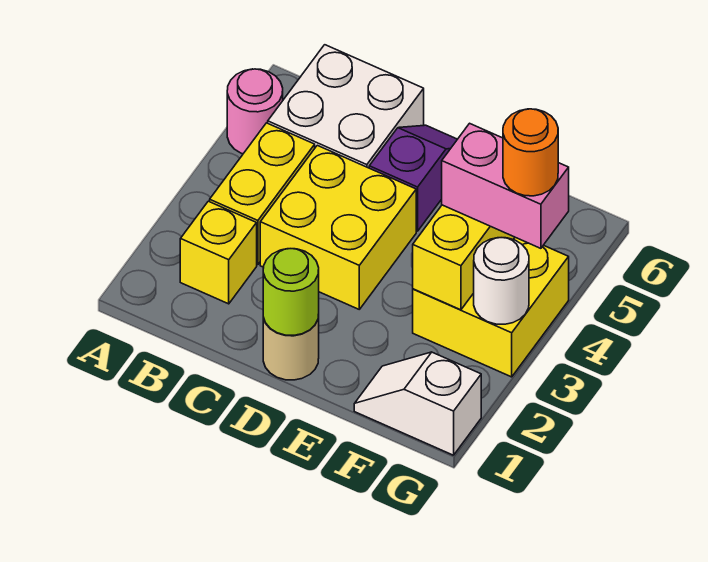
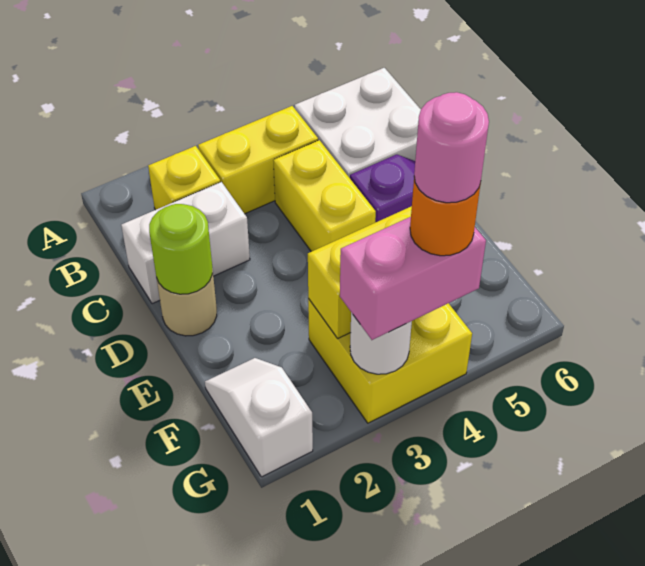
pink round brick A5 level 1 -> pink round brick G4 level 5
none -> white brick C1:C2 level 1
yellow brick C3:D4 level 1 -> yellow brick C4:D4 level 1
pink brick F4:G4 level 3 -> pink brick G3:G4 level 3

